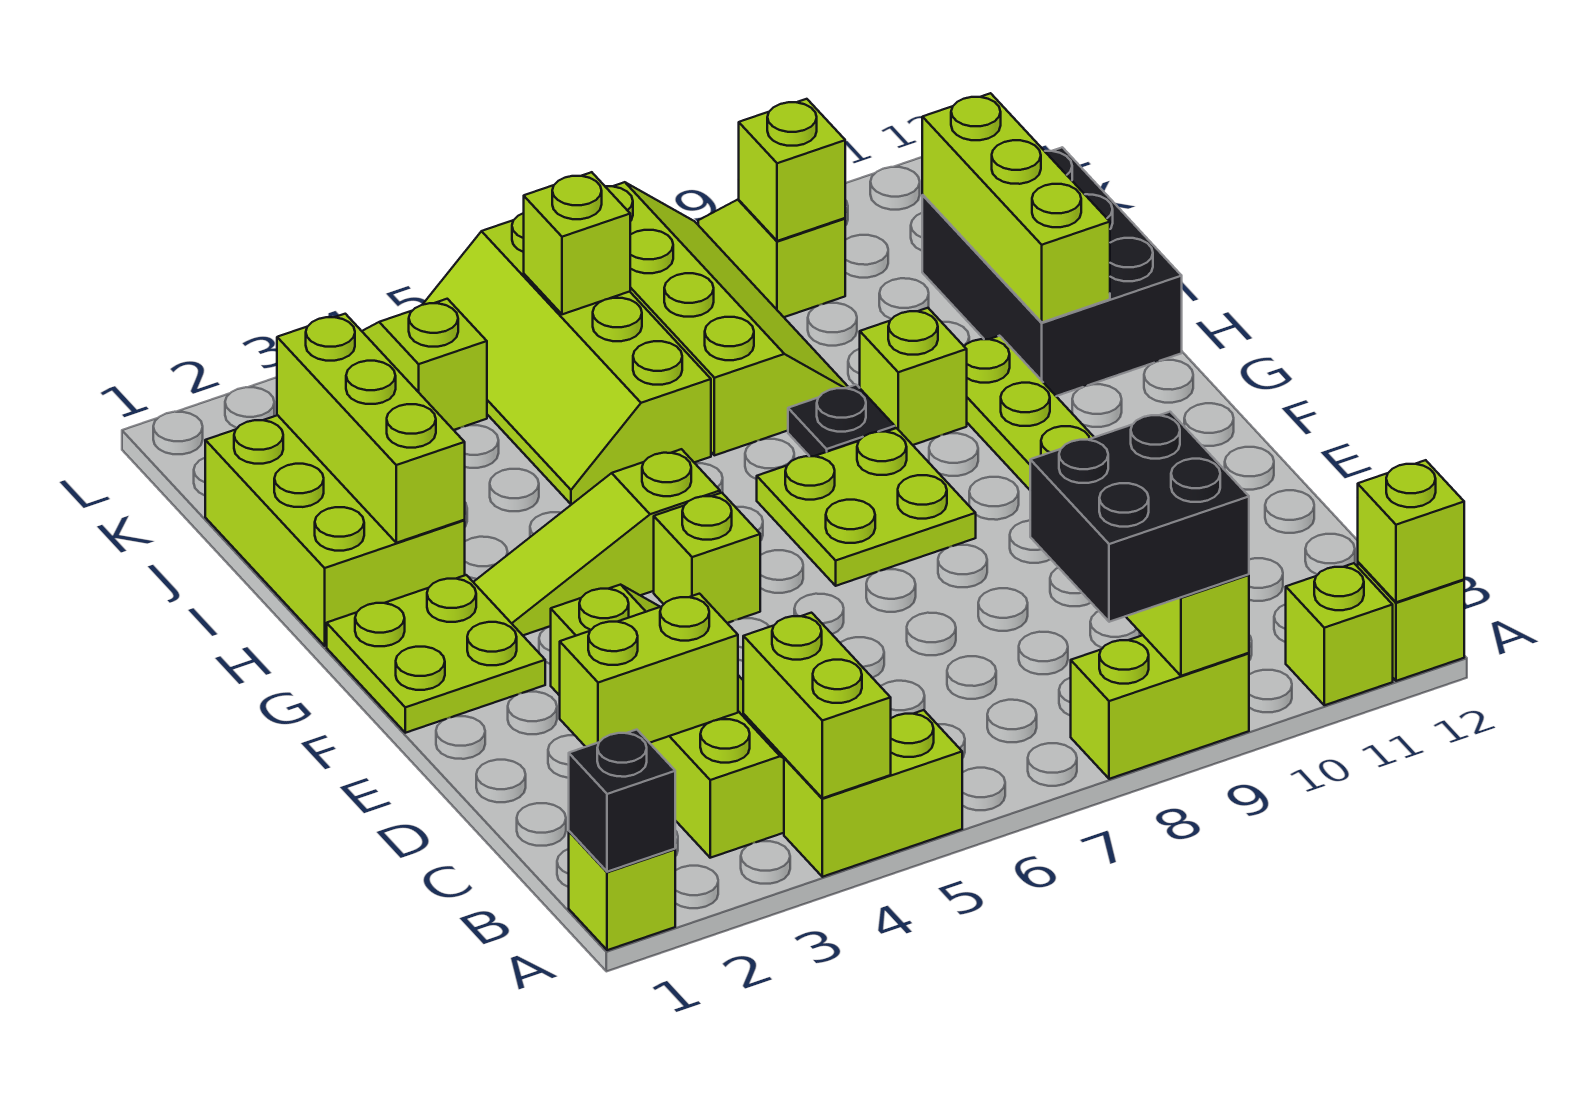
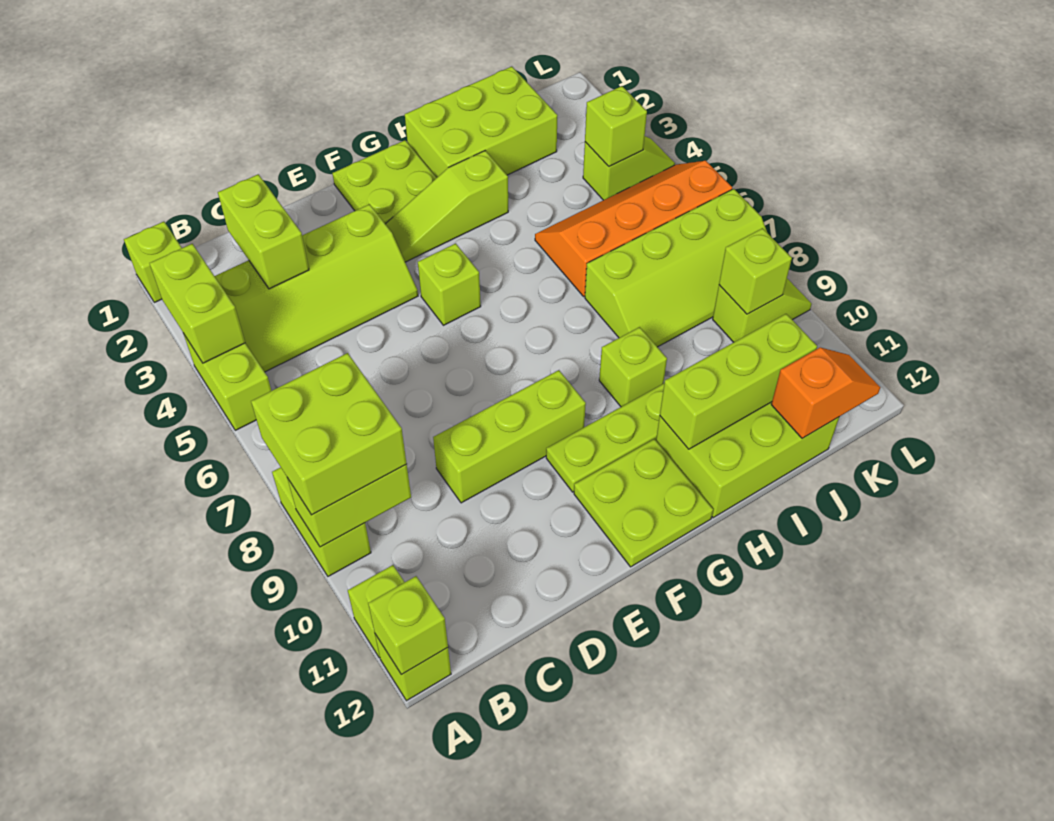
black brick A1 level 2 -> none
lime brick A4:B4 level 2 -> lime brick A3:A4 level 2
black brick A8:B9 level 3 -> lime brick A8:B9 level 3
lime plate F7:G8 level 1 -> lime plate F11:G12 level 1
lime slope G3:G5 level 1 top 5 -> lime slope F3:H3 level 1 top H
lime brick H2:J2 level 2 -> lime brick D9:F9 level 1
black plate H8 level 1 -> none
black brick H11:J12 level 1 -> lime brick H11:J12 level 1
lime slope I5:L6 level 1 top 6 -> orange slope I5:L6 level 1 top 6
none -> orange slope J12:K12 level 2 top J
lime brick K6 level 2 -> lime brick K4 level 2

